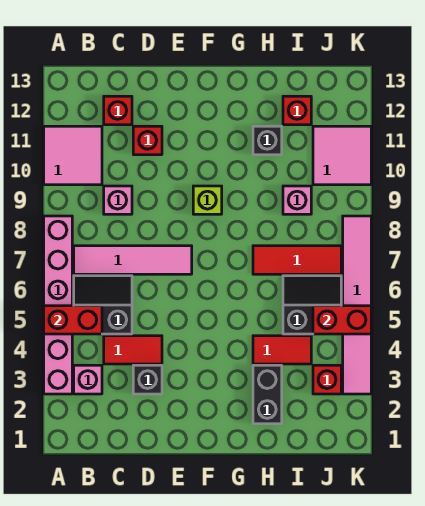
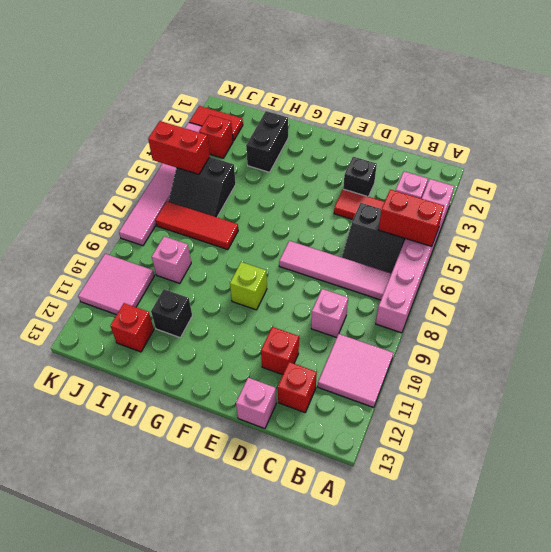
none -> pink brick D13 level 1
red tile H4:I4 level 1 -> red tile J2:K2 level 1

